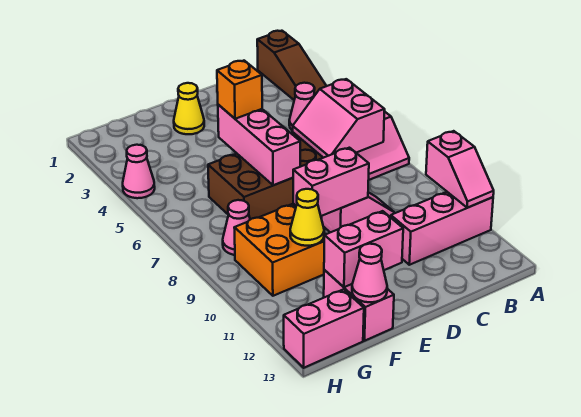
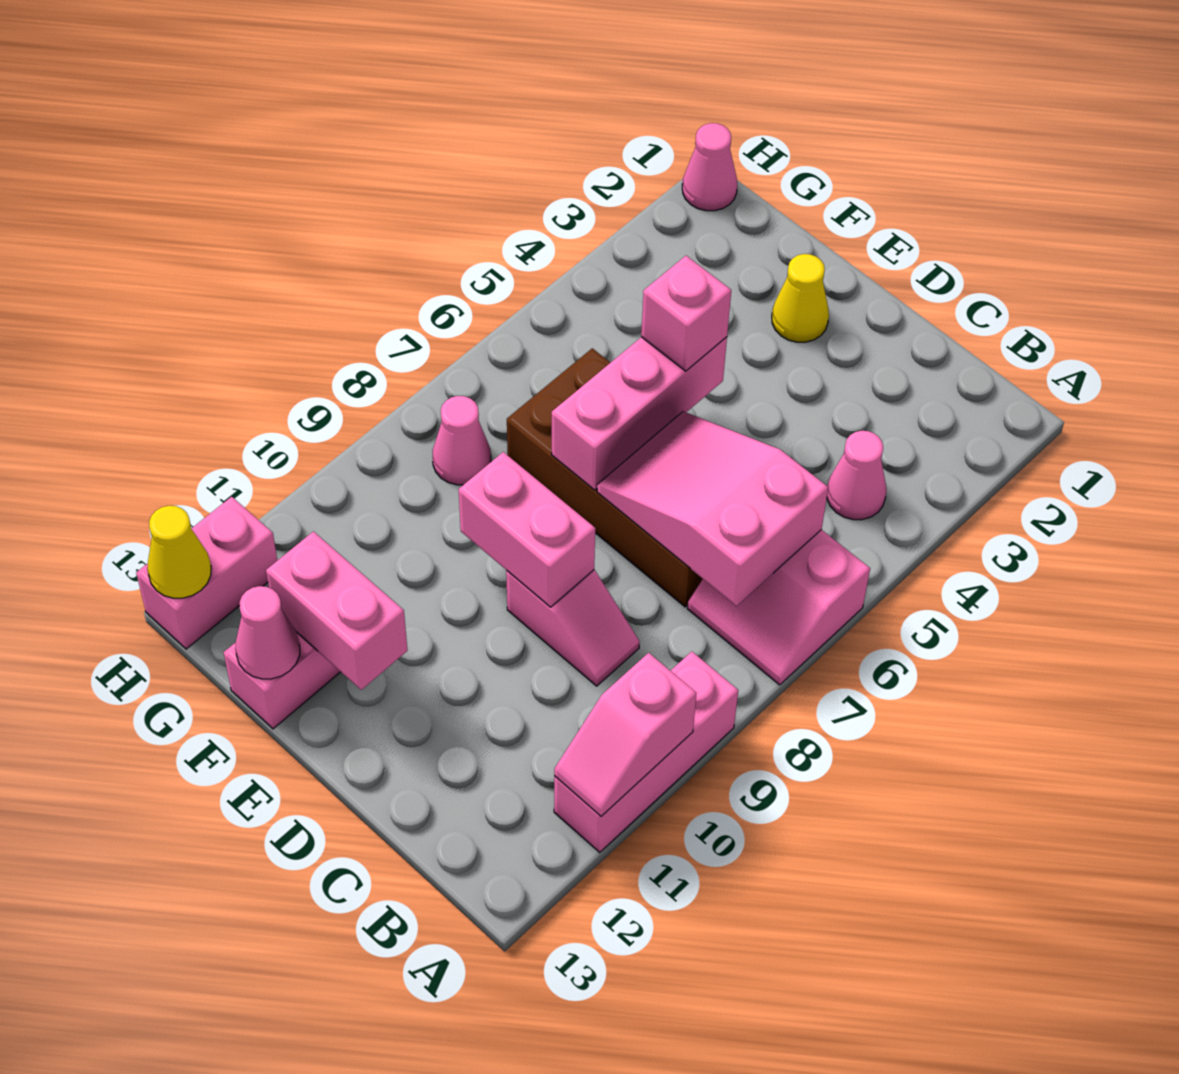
brown slope A1:A3 level 1 top 1 -> none
pink brick A11:C11 level 1 -> pink brick A9:A11 level 1
pink slope B6:C7 level 2 top B -> pink slope B6:D7 level 2 top B
orange brick E5 level 3 -> pink brick E5 level 3
orange brick F9:G10 level 1 -> none
yellow cone F10 level 2 -> yellow cone H13 level 2
pink brick G13:H13 level 1 -> pink brick H12:H13 level 1
pink cone H4 level 1 -> pink cone H1 level 1

